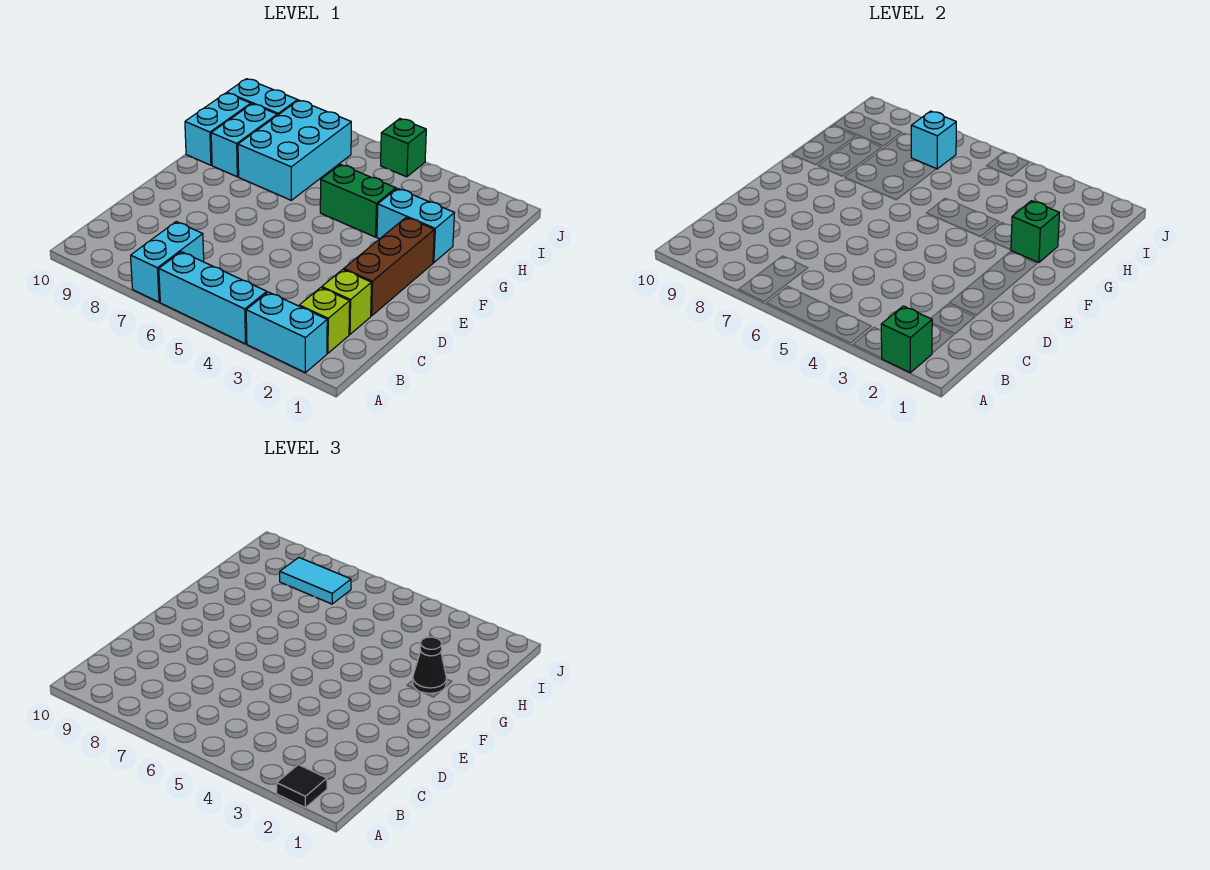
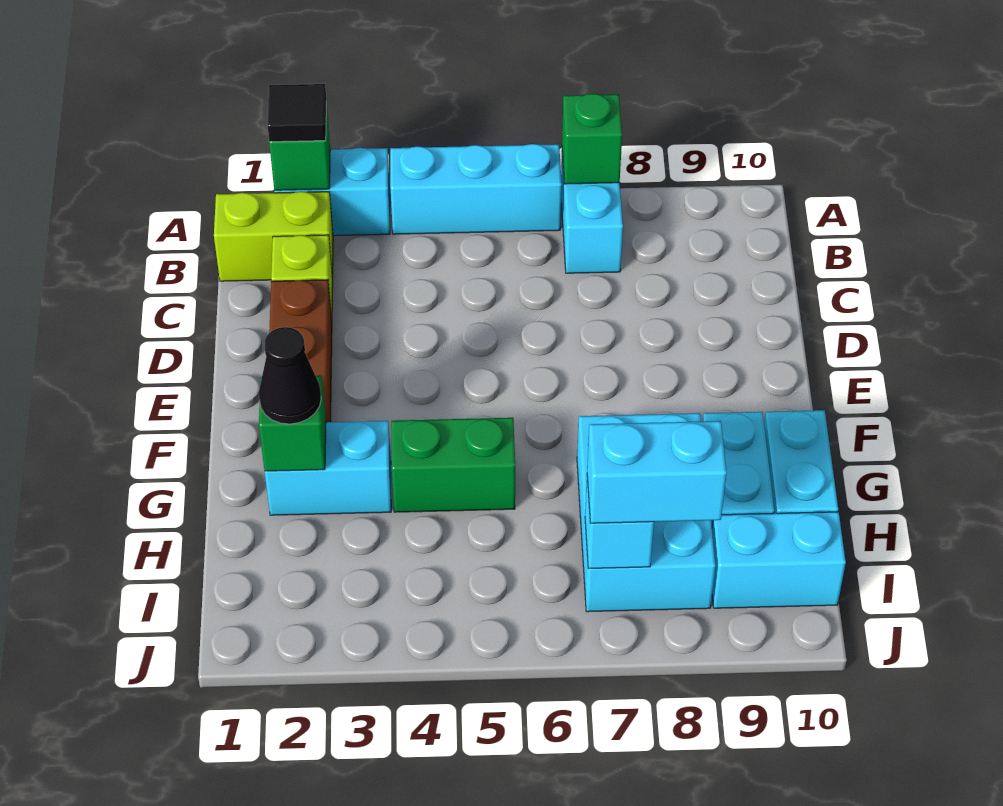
lime brick B2 level 1 -> lime brick B1:B2 level 1
cyan tile I7:I8 level 3 -> cyan brick I7:I8 level 3
green brick J5 level 1 -> green brick A7 level 2

